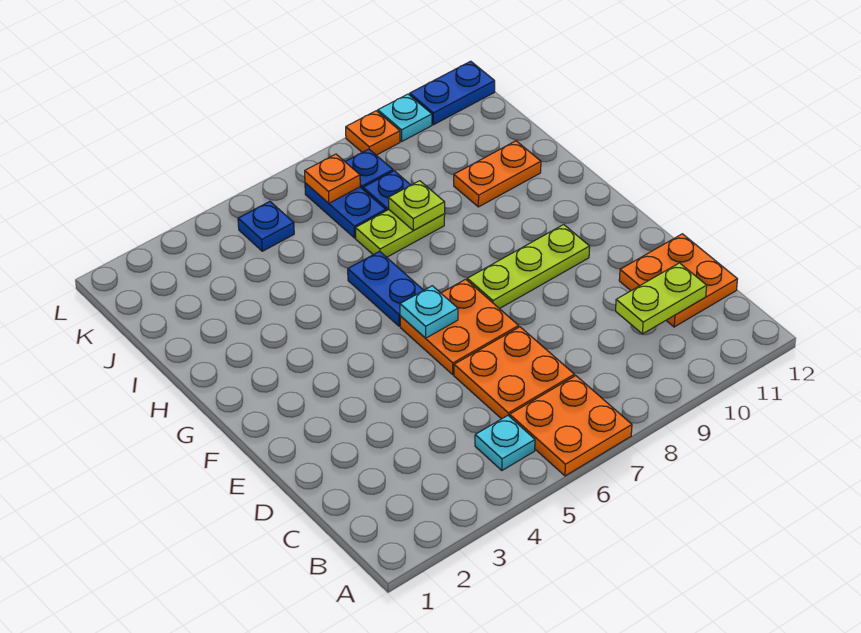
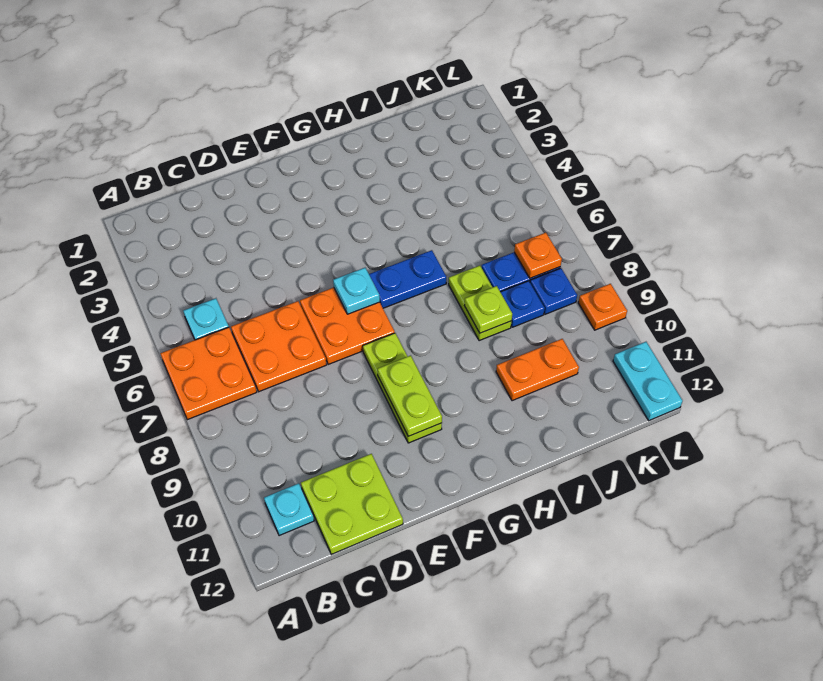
lime plate C10:C11 level 2 -> lime plate F9:F10 level 2
orange plate C11:D12 level 1 -> lime plate C11:D12 level 1
orange plate I10:I11 level 1 -> orange plate I10:J10 level 1
blue plate K5 level 1 -> none
cyan plate L10 level 1 -> cyan plate B11 level 1
blue plate L11:L12 level 1 -> cyan plate L11:L12 level 1

